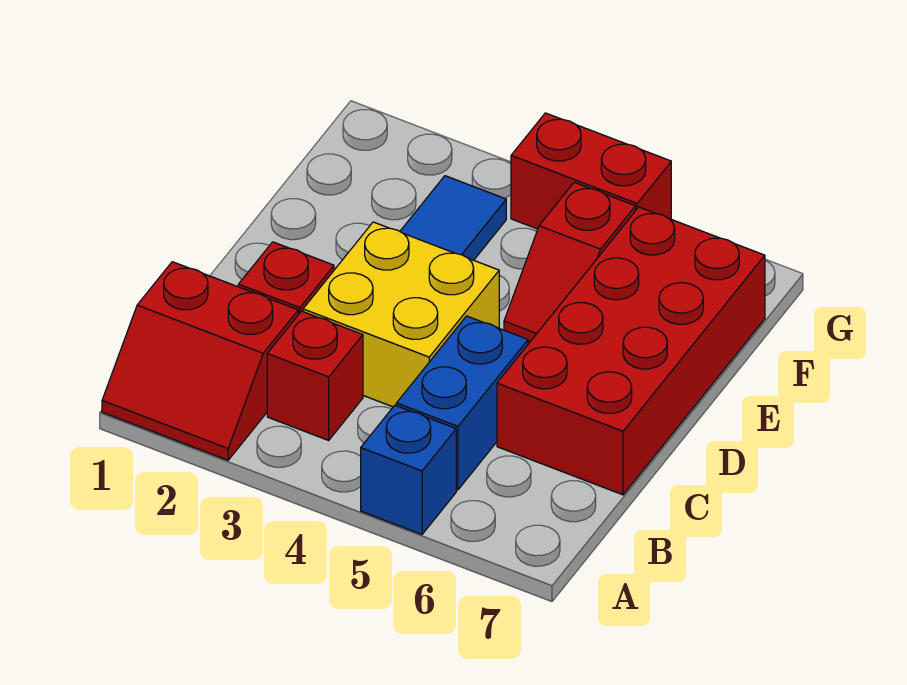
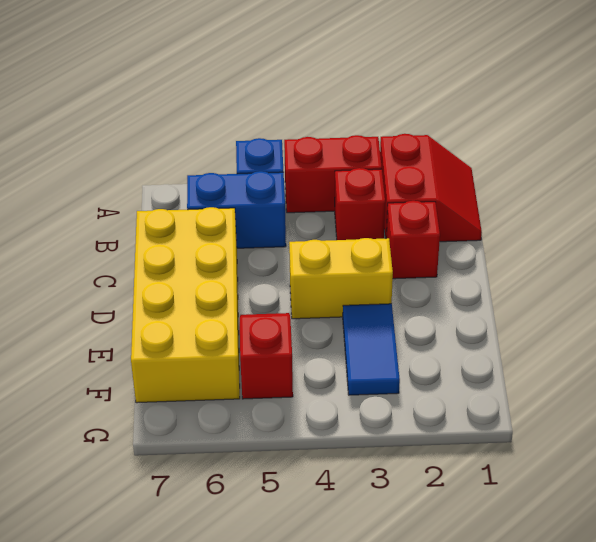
red slope A1:B2 level 1 top B -> red slope A1:B2 level 1 top 2
blue brick B5:C5 level 1 -> blue brick B5:B6 level 1
yellow brick C3:D4 level 1 -> yellow brick D3:D4 level 1
red brick C6:F7 level 1 -> yellow brick C6:F7 level 1
red brick G4:G5 level 1 -> red brick A3:A4 level 1

